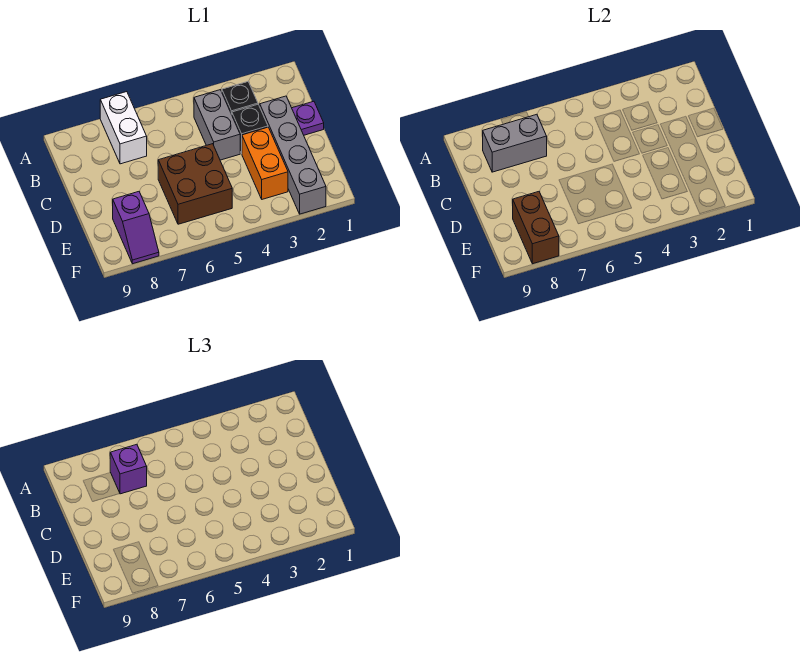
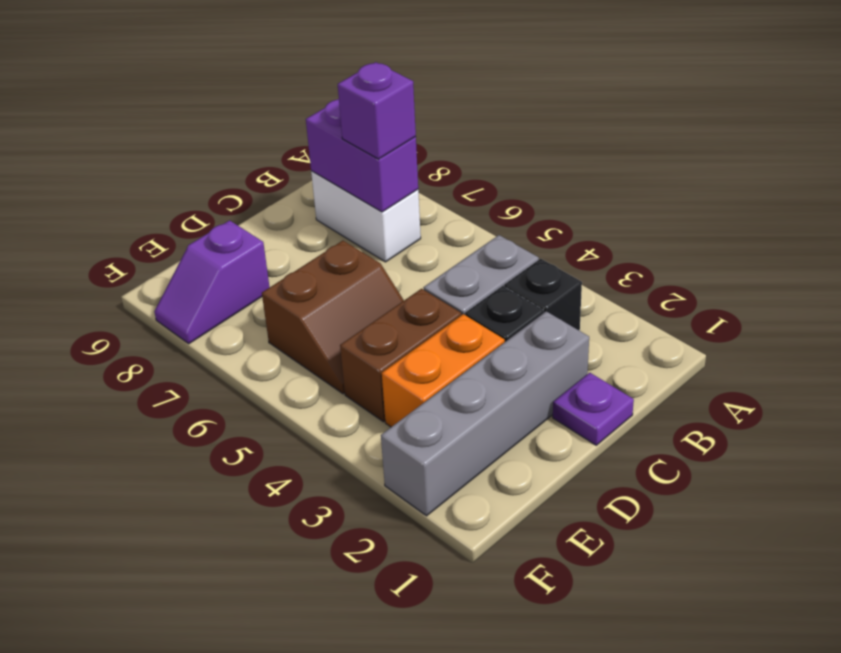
white brick A7:B7 level 1 -> white brick B7:B8 level 1
grey brick B7:B8 level 2 -> purple brick B7:B8 level 2
brown brick D5:E6 level 1 -> brown slope D5:E6 level 1 top 6
brown brick E8:F8 level 2 -> brown brick D4:E4 level 1

